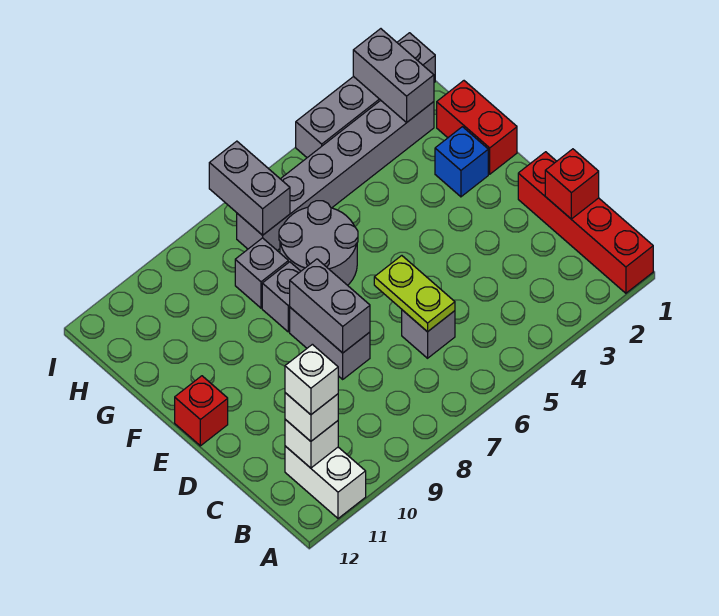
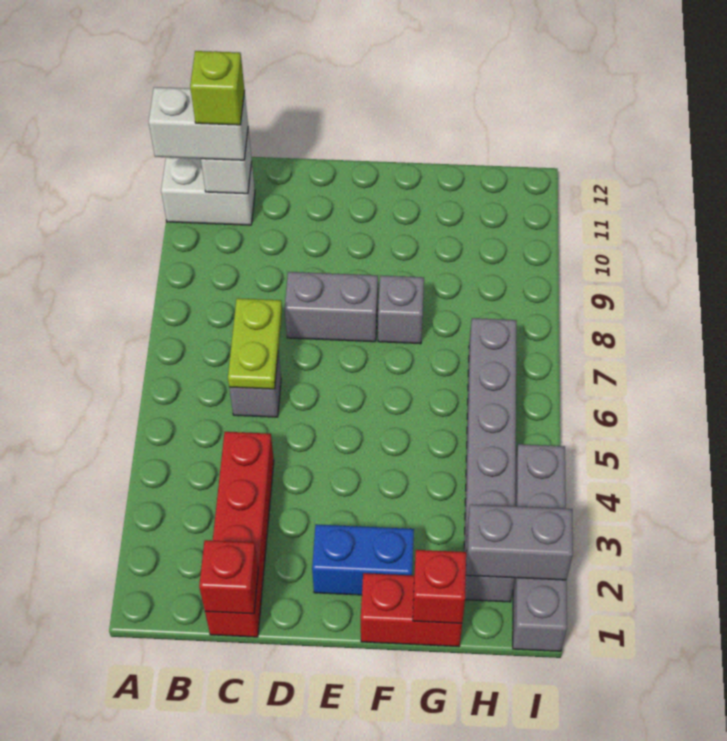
red brick A1:D1 level 1 -> red brick C1:C4 level 1
white brick B11 level 3 -> white brick A11:B11 level 3
white brick B11 level 4 -> lime brick B11 level 4
lime plate C6:D6 level 2 -> lime plate C6:C7 level 2
grey brick D8:E8 level 2 -> none
red brick E12 level 1 -> red brick G1 level 2
blue brick F2 level 1 -> blue brick E2:F2 level 1
grey round brick F6:G7 level 1 -> none
grey brick G8 level 1 -> none
grey brick H7:I7 level 2 -> none

